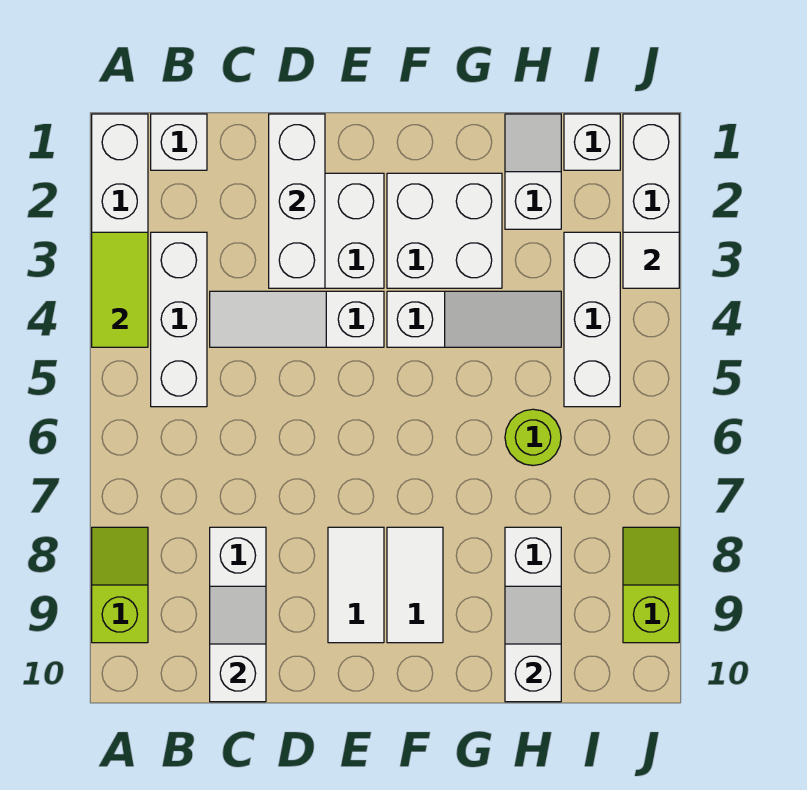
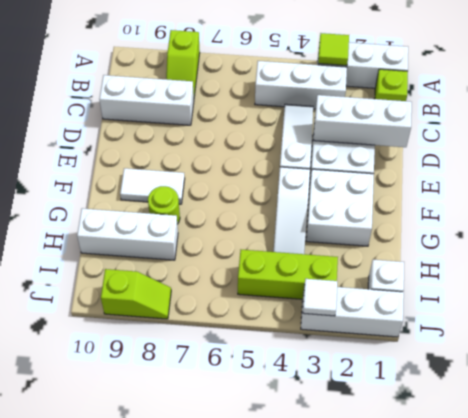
lime tile A3:A4 level 2 -> lime tile A3 level 2
lime slope A8:A9 level 1 top 9 -> lime slope A8:B8 level 1 top A
white brick B1 level 1 -> lime brick B1 level 1
white slope C9:C10 level 2 top 10 -> none
white tile E8:E9 level 1 -> none
white slope H1:H2 level 1 top 2 -> none
lime round brick H6 level 1 -> lime round brick G8 level 1
white slope H9:H10 level 2 top 10 -> none
white brick I3:I5 level 1 -> lime brick I3:I5 level 1

